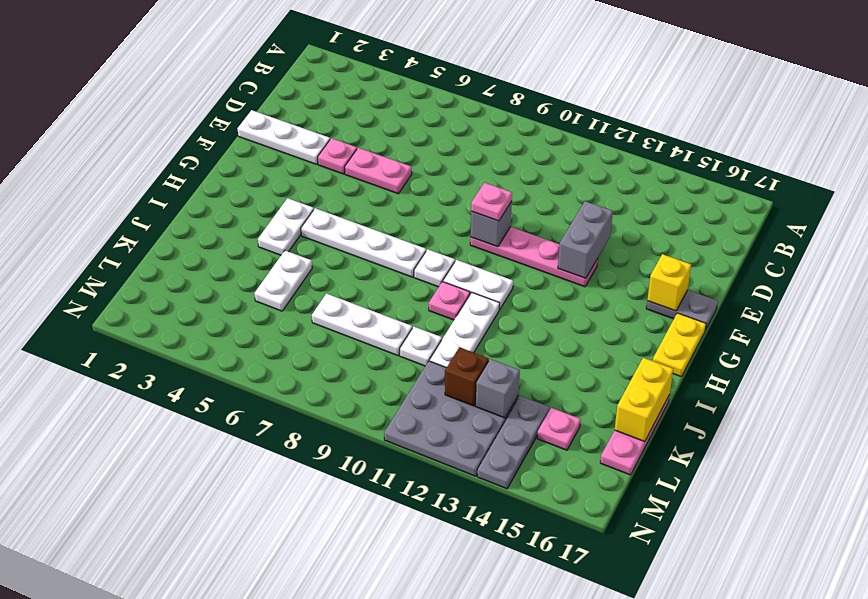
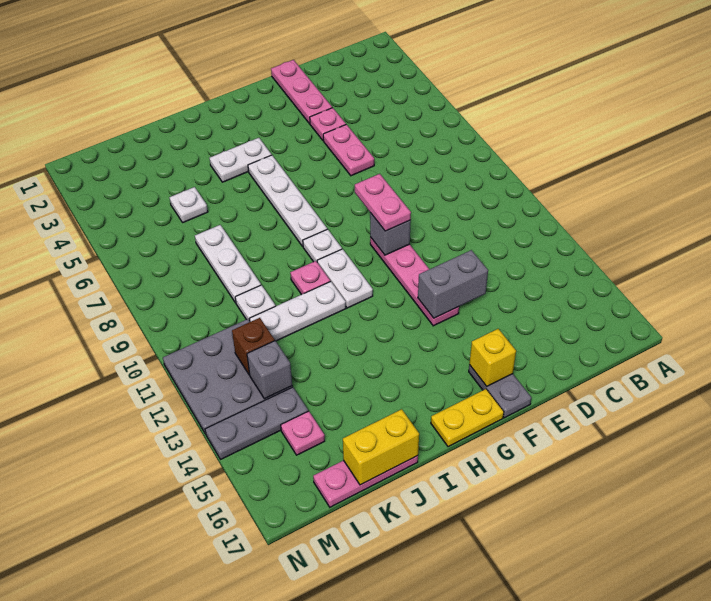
white plate E1:E3 level 1 -> pink plate E1:E3 level 1
pink plate F10 level 3 -> pink plate F9:F10 level 3
white plate J5:K5 level 1 -> white plate K5 level 1

